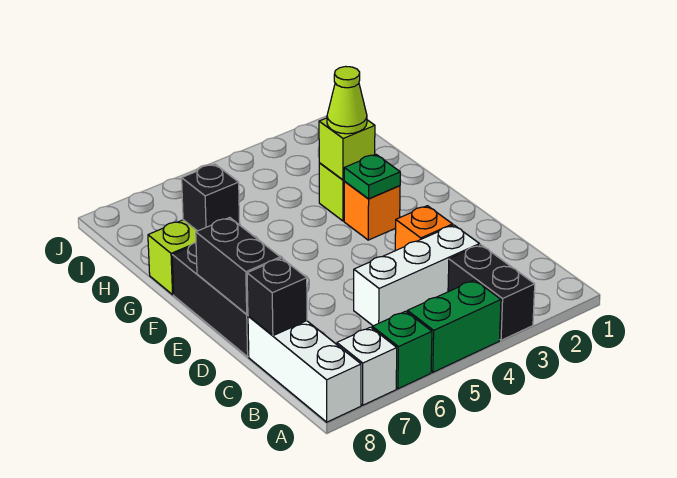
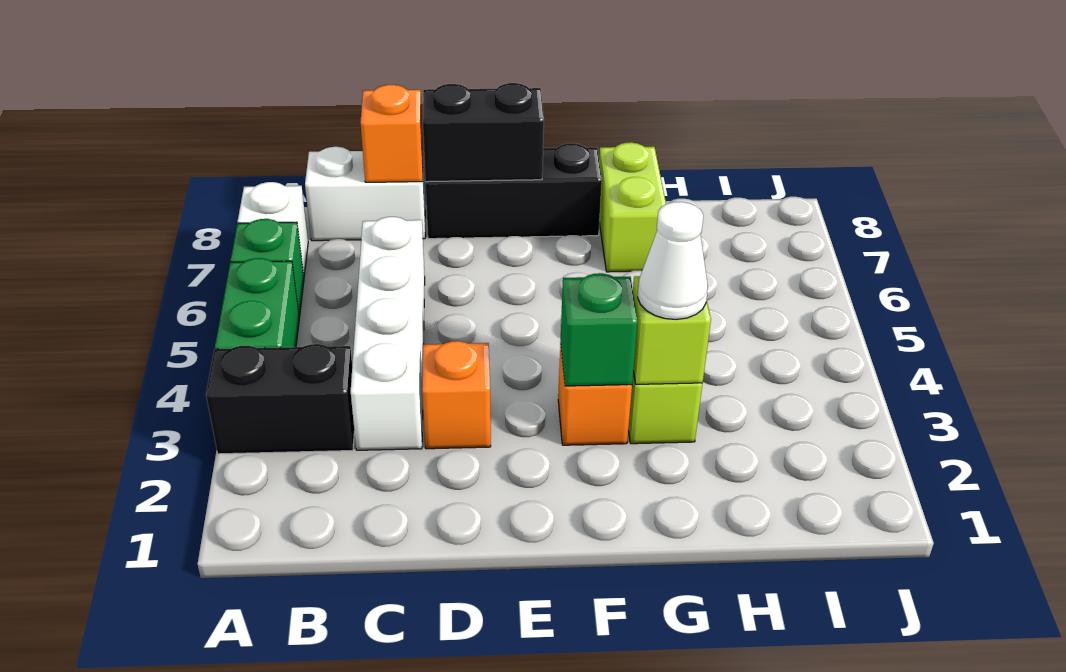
white brick A8:C8 level 1 -> white brick B8:C8 level 1
white brick C3:C5 level 1 -> white brick C3:C6 level 1
black brick C8 level 2 -> orange brick C8 level 2
green plate F3 level 2 -> green brick F3 level 2
lime cone G3 level 3 -> white cone G3 level 3
black brick G7 level 2 -> none

